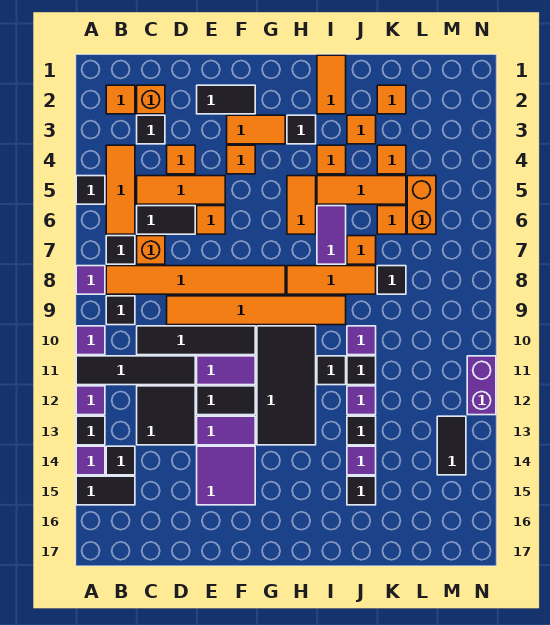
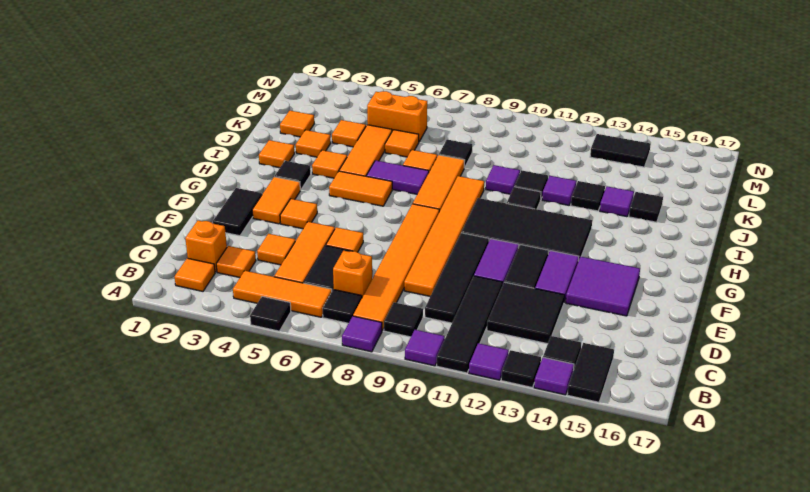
black tile C3 level 1 -> orange tile C3 level 1
orange tile I1:I2 level 1 -> orange tile I2 level 1
purple brick N11:N12 level 1 -> none

